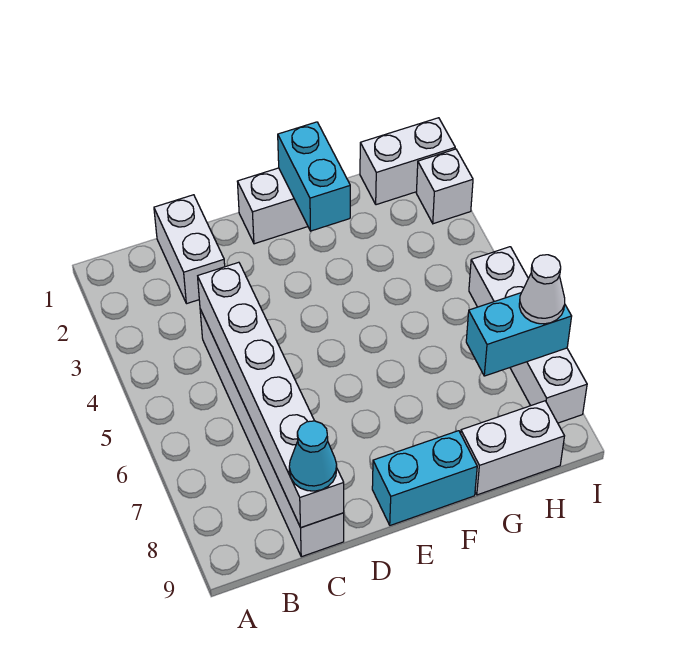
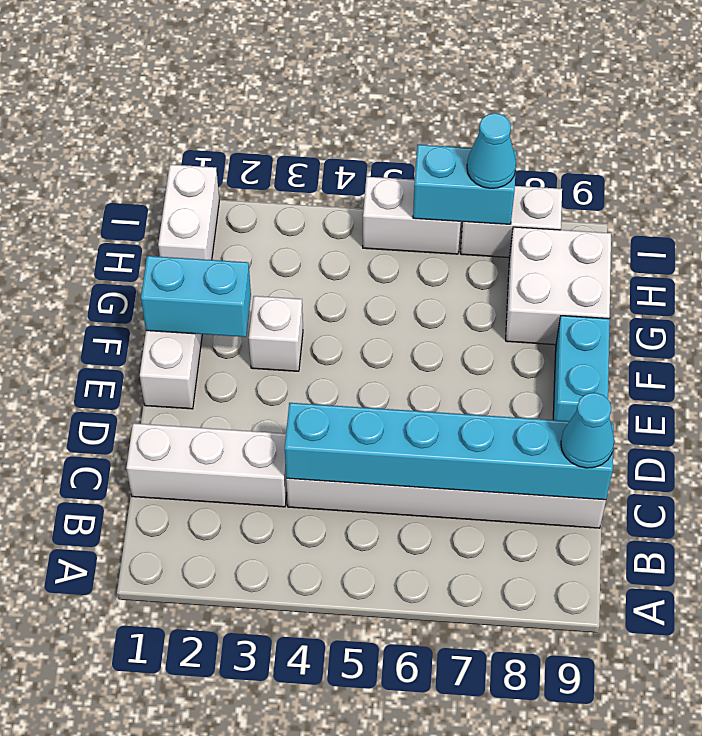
white brick C1:C2 level 1 -> white brick C1:C3 level 1
white brick C4:C9 level 2 -> cyan brick C4:C9 level 2
white brick G9:H9 level 1 -> white brick G8:H9 level 1
cyan brick H7:I7 level 2 -> cyan brick I6:I7 level 2
white brick I2 level 1 -> white brick F3 level 1
white cone I7 level 3 -> cyan cone I7 level 3

